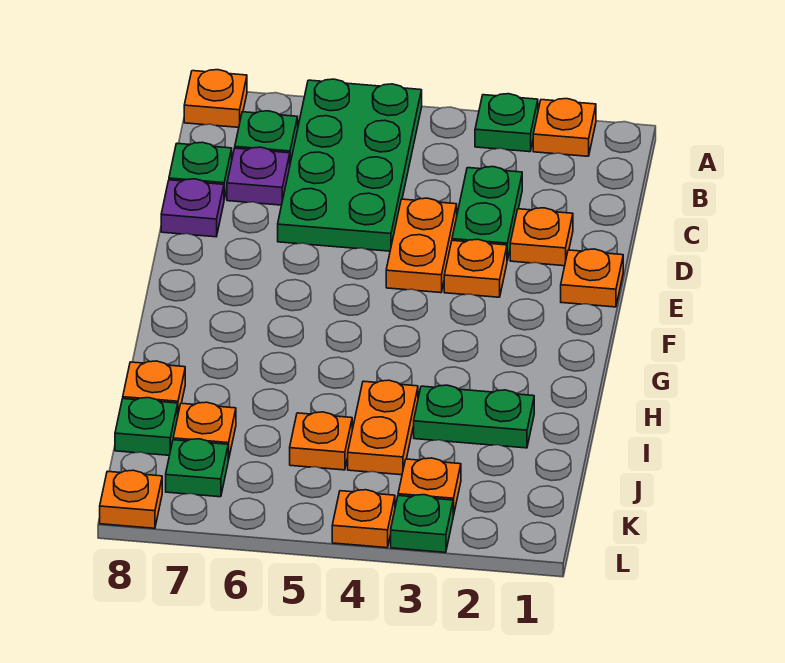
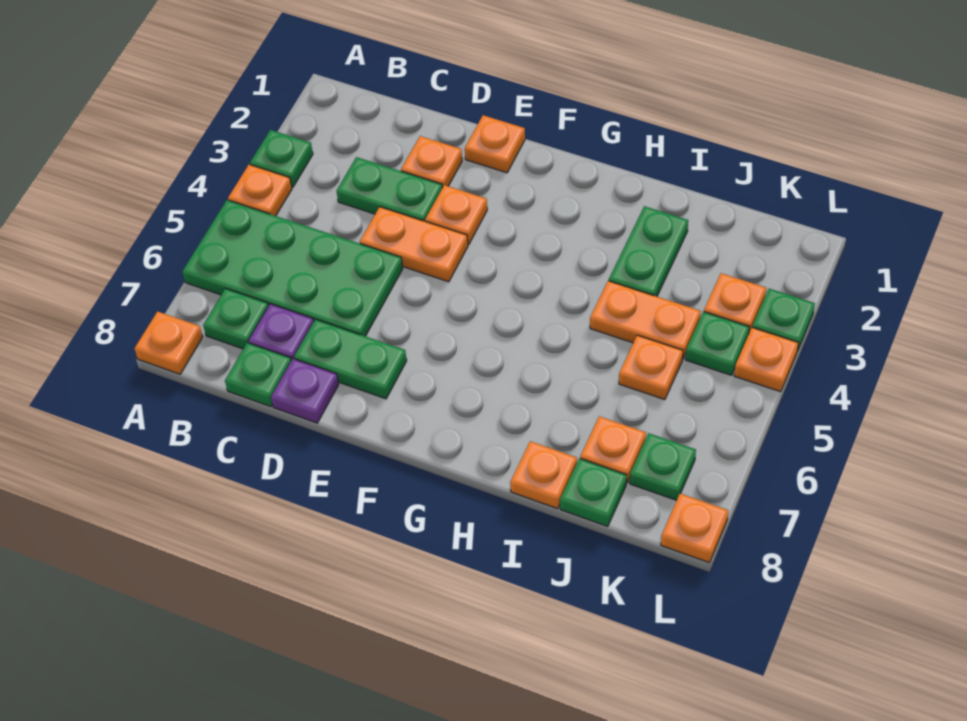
orange plate A2 level 1 -> orange plate A4 level 1
none -> green plate D7:E7 level 1
none -> green plate K4 level 1

